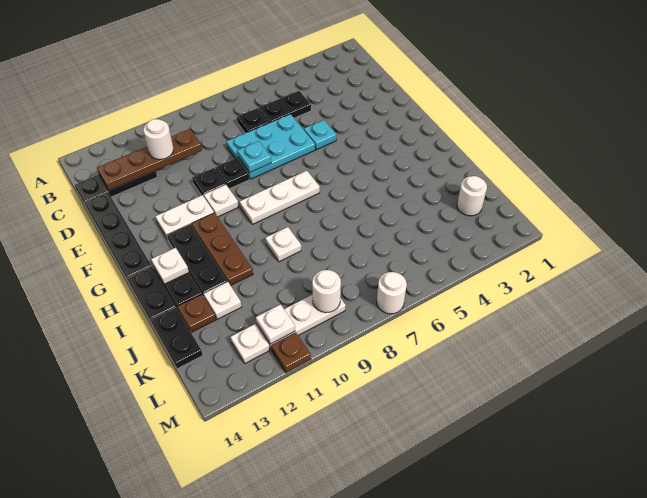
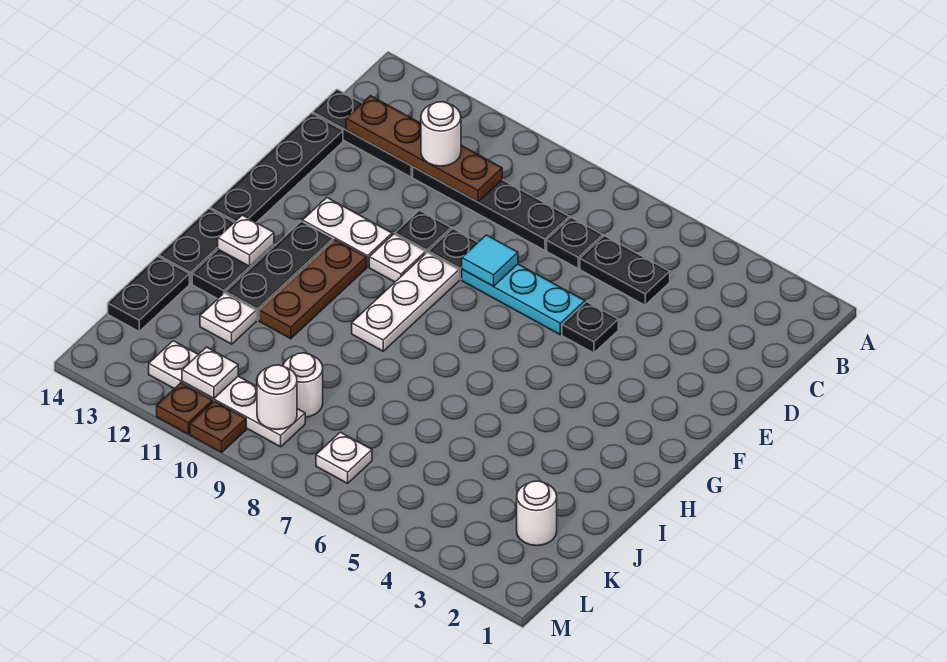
none -> black plate C8:C11 level 1
cyan plate D6:E8 level 1 -> cyan plate E6:E8 level 1
cyan plate E5 level 1 -> black plate E5 level 1
cyan plate E8 level 2 -> cyan tile E8 level 2
white plate G7:G9 level 1 -> white plate F9:H9 level 1
white plate I9 level 1 -> white plate L7 level 1
brown plate J13 level 1 -> brown plate M10 level 1
white round brick M7 level 1 -> white round brick K9 level 1

